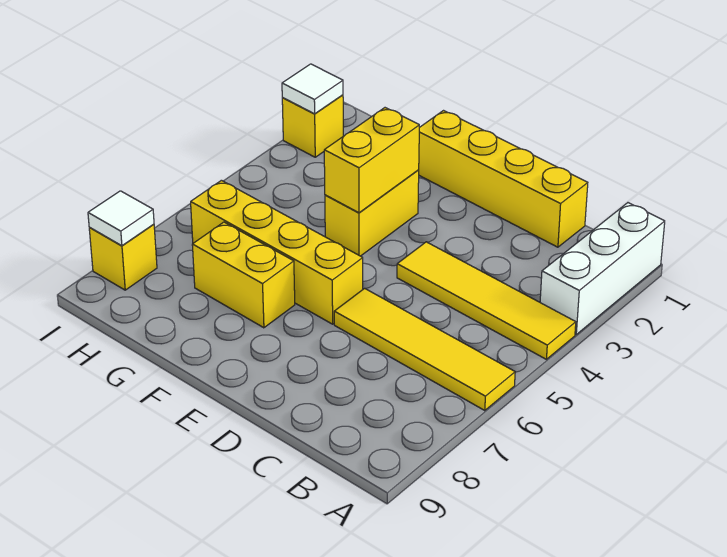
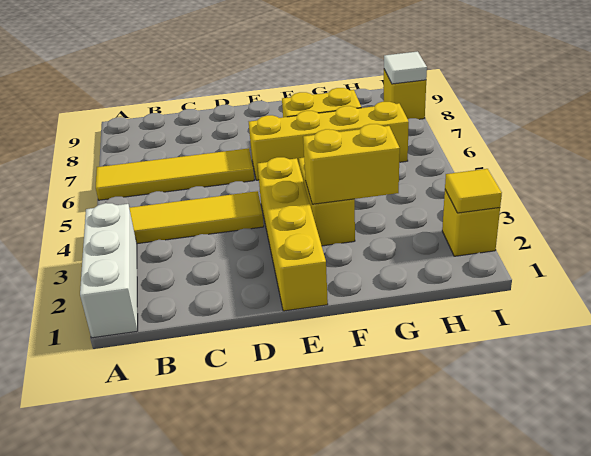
yellow brick C1:F1 level 1 -> yellow brick E1:E4 level 1
yellow brick F3:F4 level 2 -> yellow brick F3:G3 level 2
white tile I2 level 2 -> yellow tile I2 level 2

